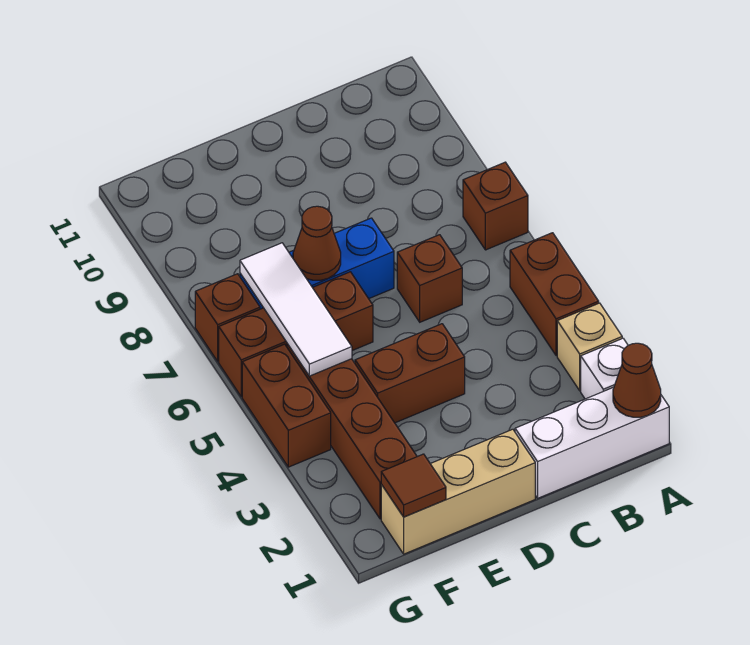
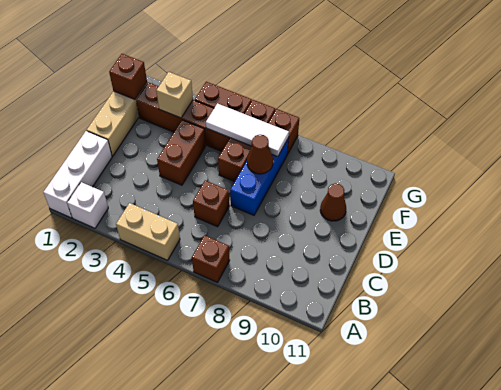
brown cone A1 level 2 -> brown cone E10 level 1
tan brick A3 level 1 -> tan brick F3 level 2
brown brick A4:A5 level 1 -> tan brick A4:A5 level 1
brown tile F1 level 2 -> brown brick F1 level 2

